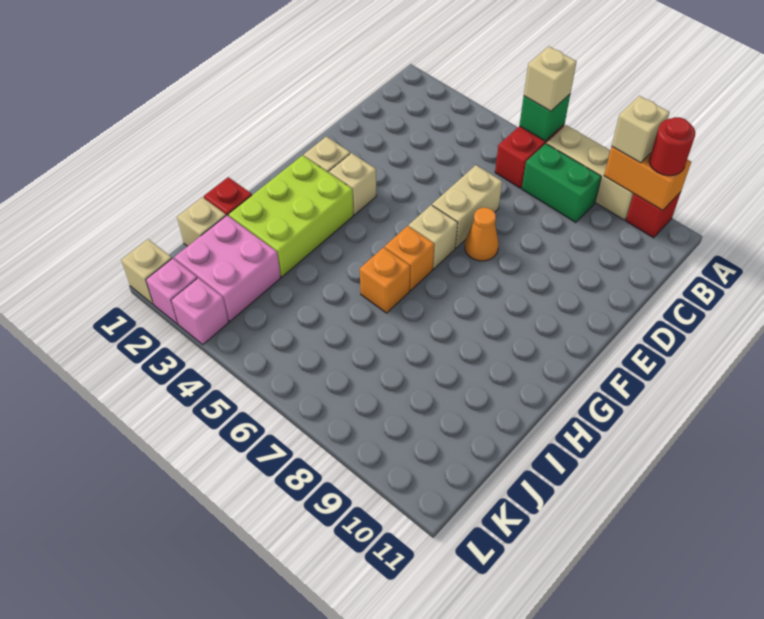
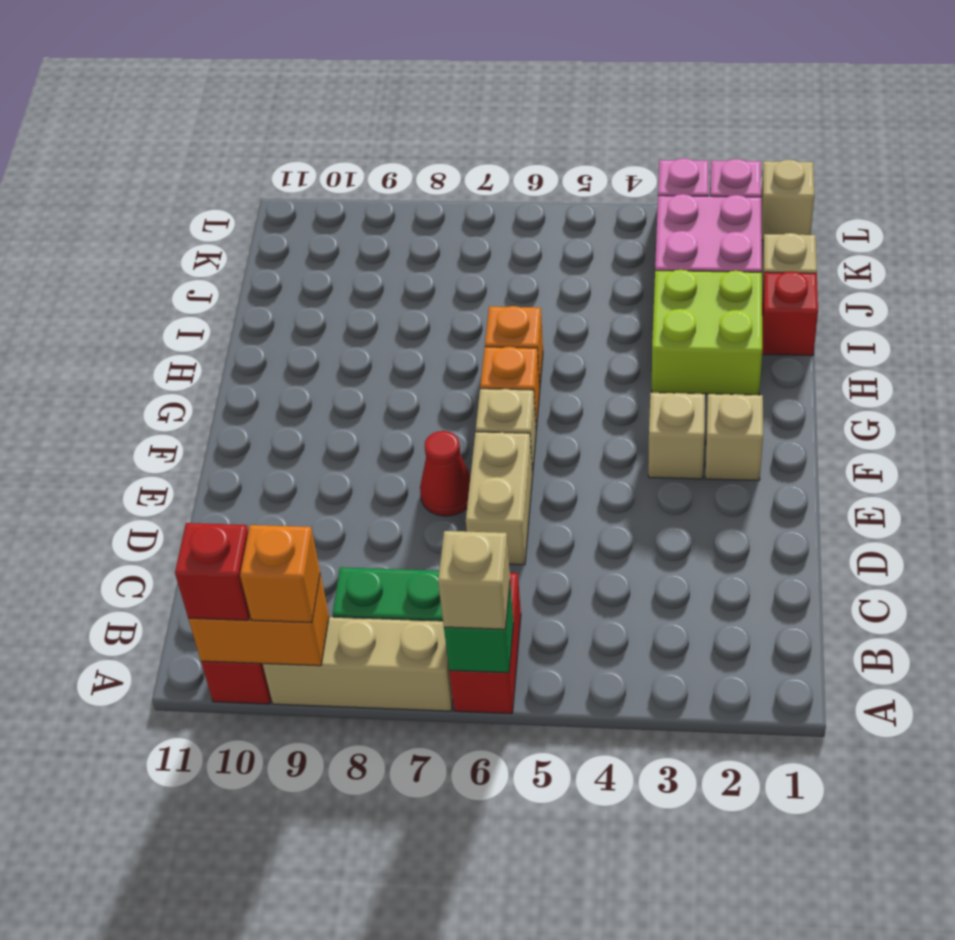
tan brick A9 level 3 -> orange brick A9 level 3
red round brick A10 level 3 -> red brick A10 level 3
orange cone E7 level 1 -> red cone E7 level 1
lime brick G2:I3 level 1 -> lime brick H2:I3 level 1

